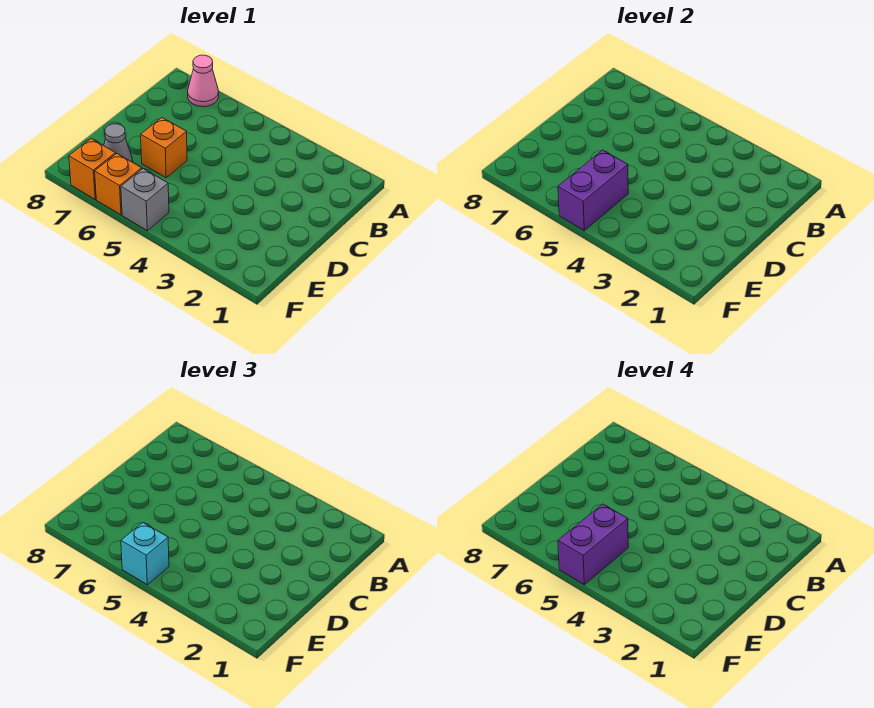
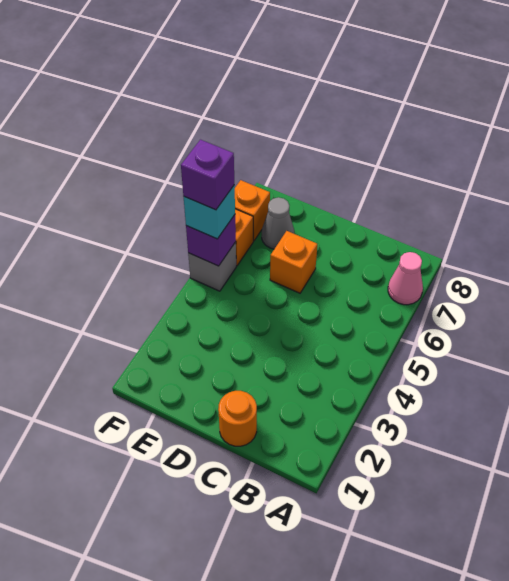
none -> orange round brick C1 level 1
purple brick E5:F5 level 2 -> purple brick F5 level 2
purple brick E5:F5 level 4 -> purple brick F5 level 4

